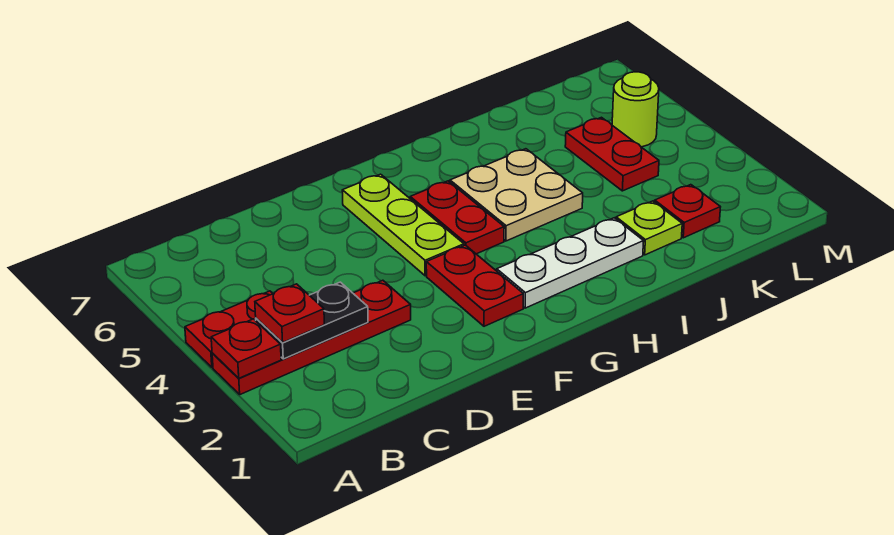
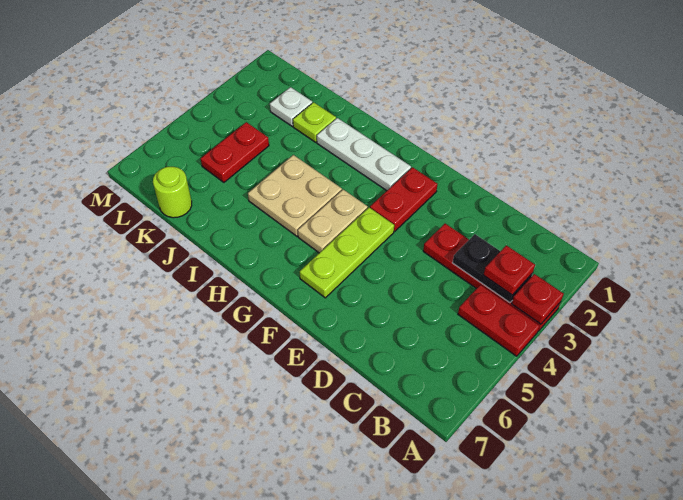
red plate G4:G5 level 1 -> tan plate G4:G5 level 1
red plate K2 level 1 -> white plate K2 level 1
lime round brick L5 level 1 -> lime round brick K7 level 1

